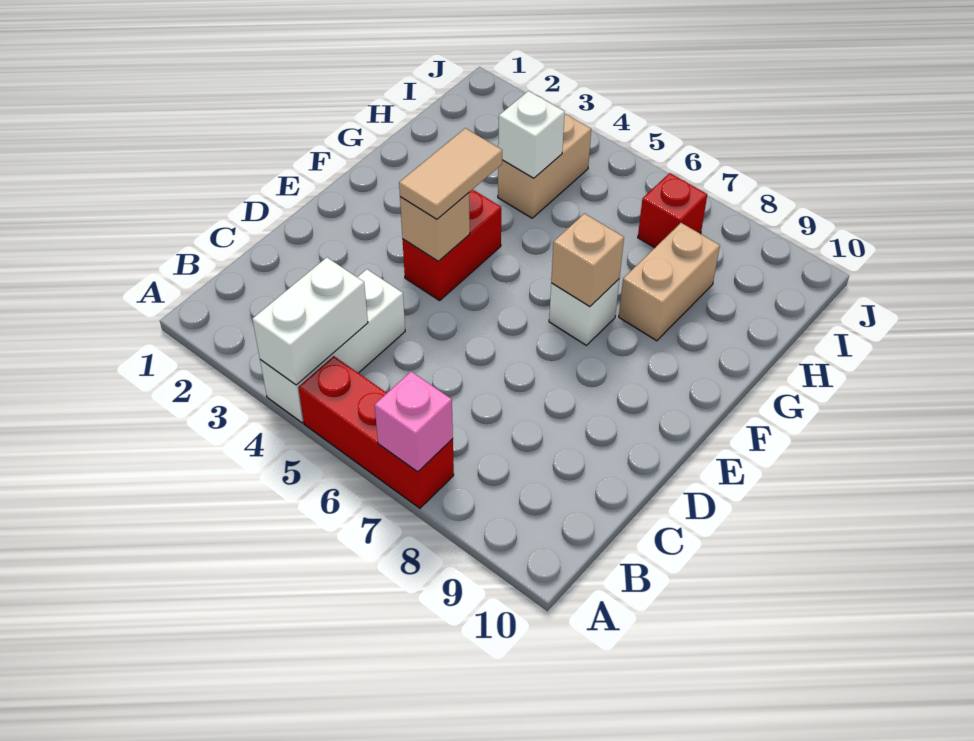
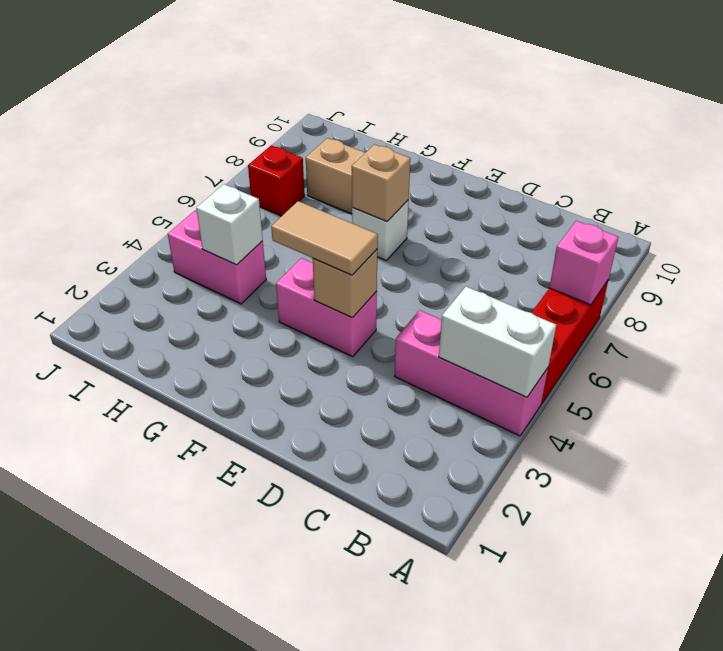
white brick A4:C4 level 1 -> pink brick A4:C4 level 1
red brick E4:F4 level 1 -> pink brick E4:F4 level 1
tan brick H4:I4 level 1 -> pink brick H4:I4 level 1

